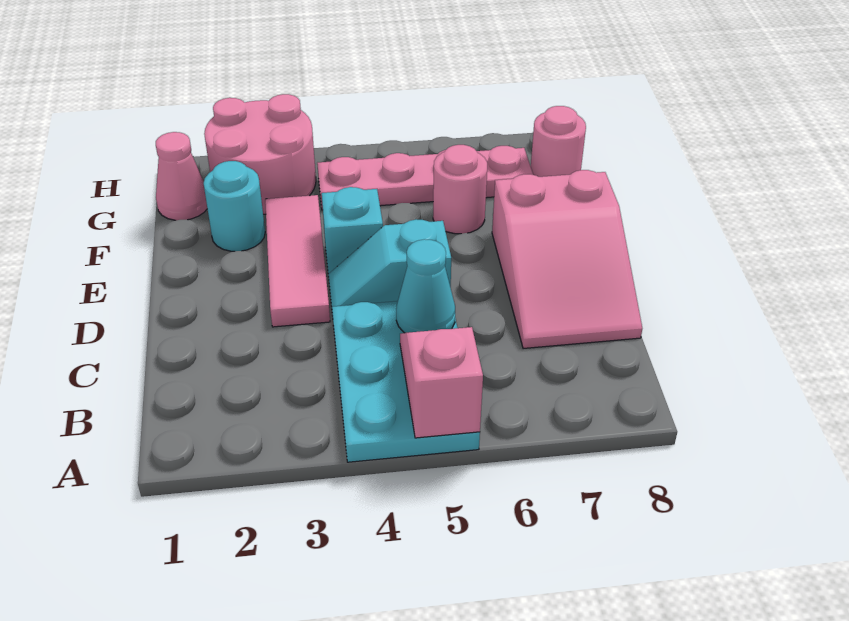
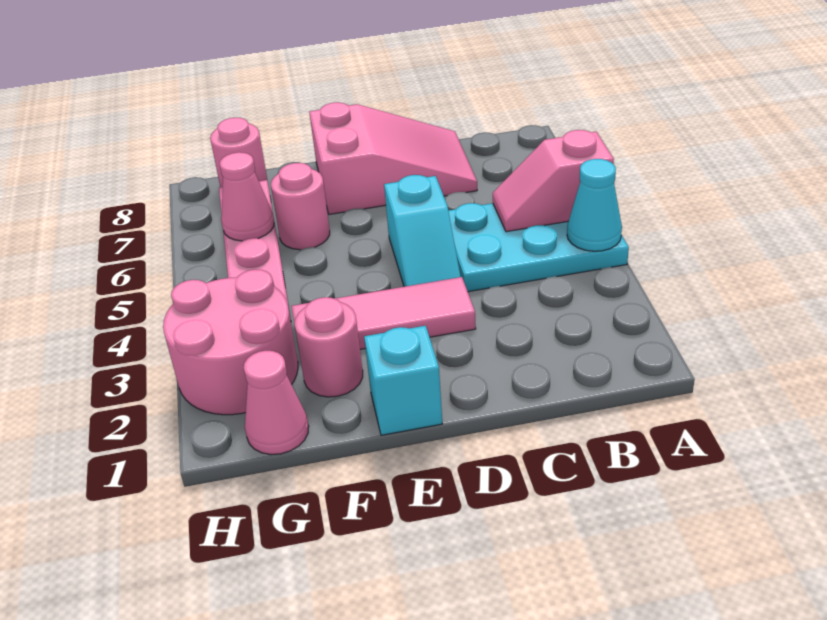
cyan cone C5 level 2 -> cyan cone A4 level 2
cyan brick E4 level 1 -> cyan brick E1 level 1
cyan round brick F2 level 1 -> pink round brick F2 level 1
none -> pink cone G6 level 2

